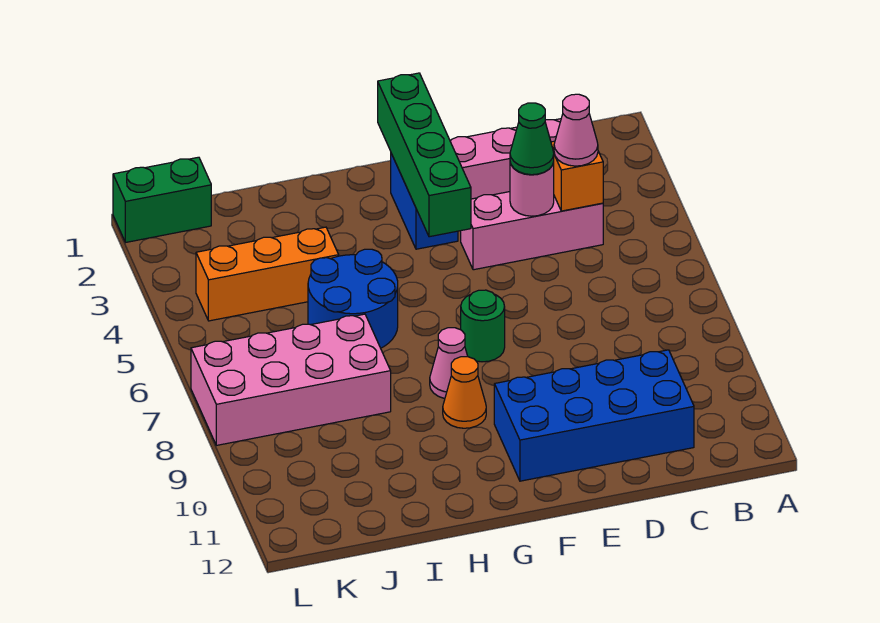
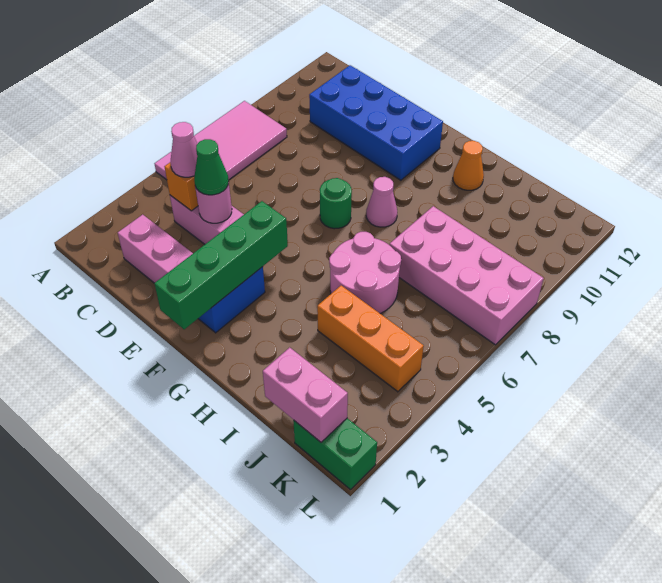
none -> pink tile A5:B8 level 1
orange cone G9 level 1 -> orange cone H11 level 1
blue round brick H5:I6 level 1 -> pink round brick H5:I6 level 1
none -> pink brick J1:K1 level 2

